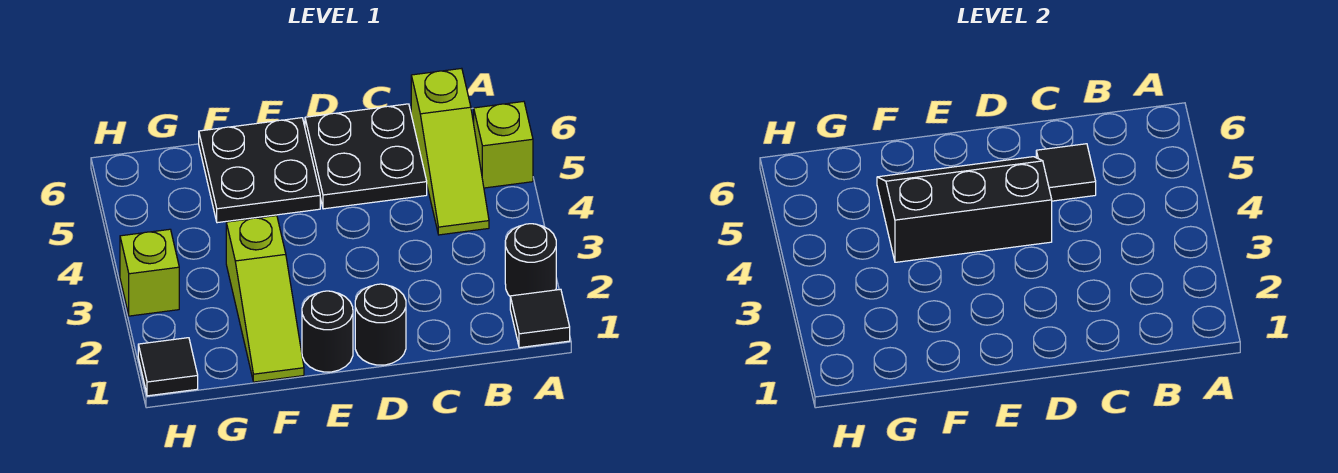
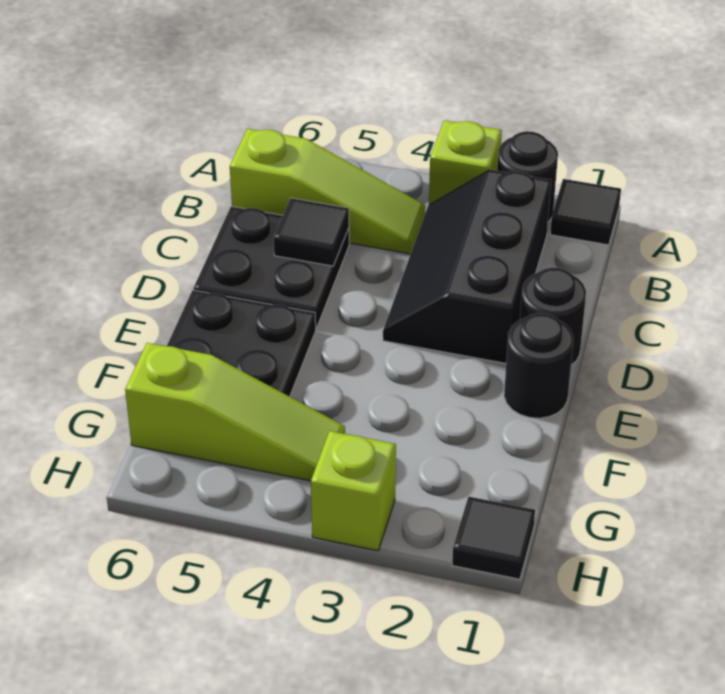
lime brick A5 level 1 -> lime brick A3 level 1
black slope D4:F5 level 2 top 4 -> black slope B2:D3 level 1 top 2
lime slope F1:F3 level 1 top 3 -> lime slope G4:G6 level 1 top 6

